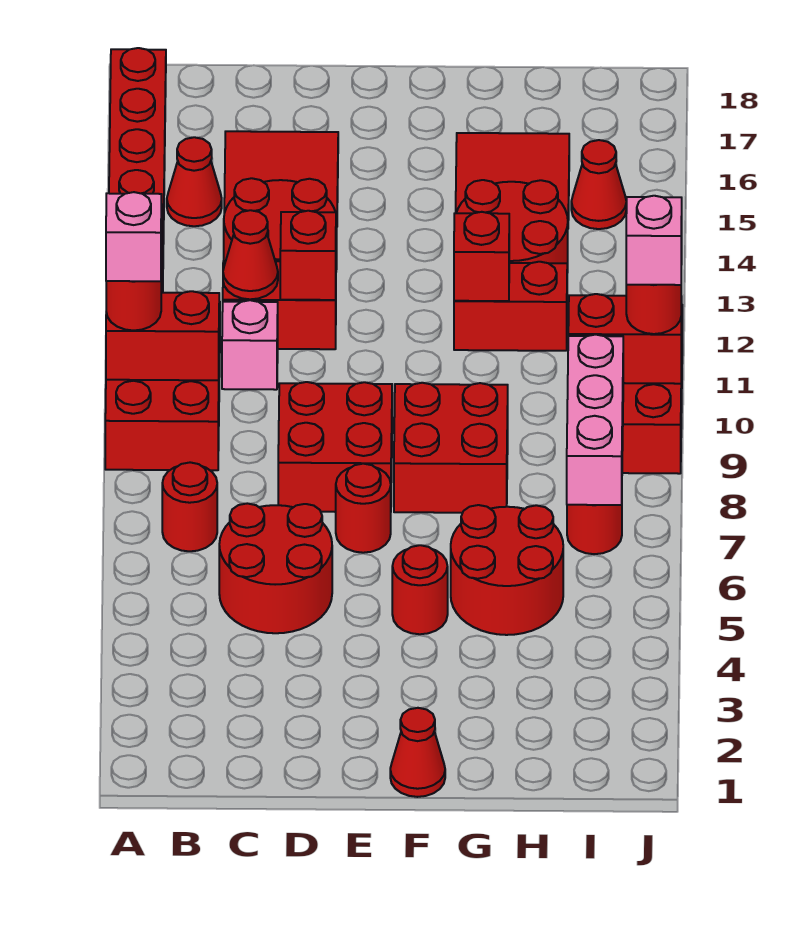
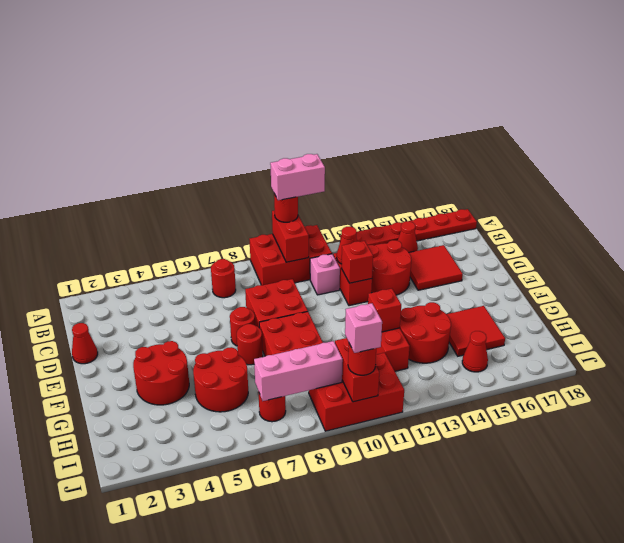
pink brick A10 level 4 -> pink brick A10:A11 level 4
red round brick C5:D6 level 1 -> red round brick F3:G4 level 1
red cone F1 level 1 -> red cone D1 level 1
red round brick F5 level 1 -> red round brick F7 level 1

